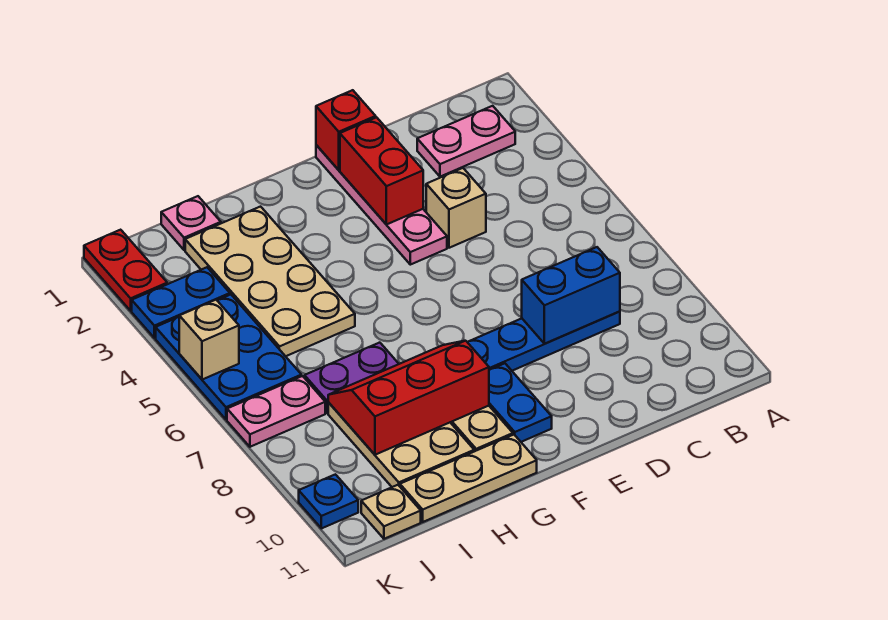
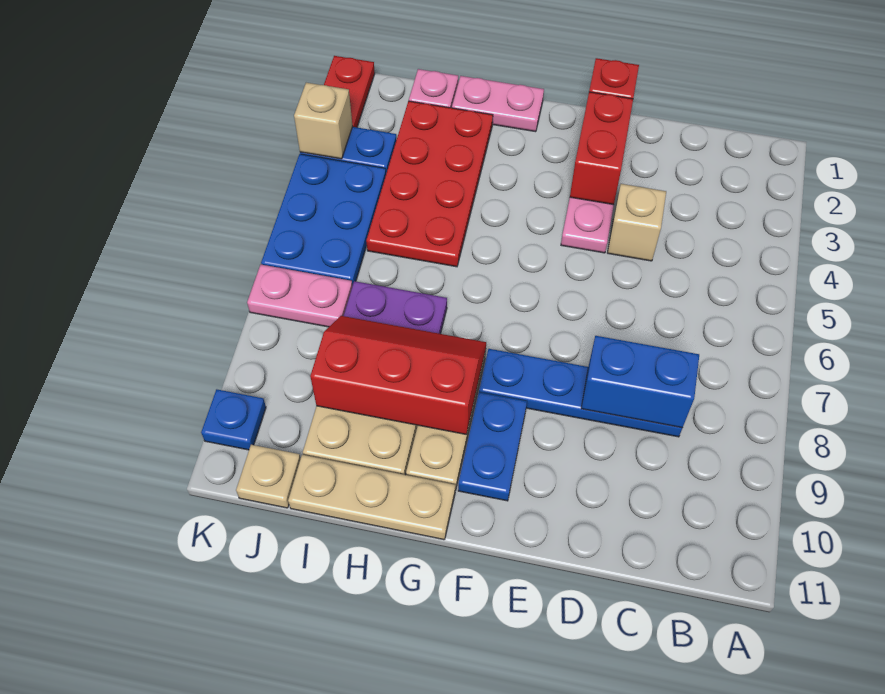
pink plate B2:C2 level 1 -> pink plate G1:H1 level 1
tan plate H2:I5 level 1 -> red plate H2:I5 level 1
tan brick K5 level 2 -> tan brick K3 level 2

